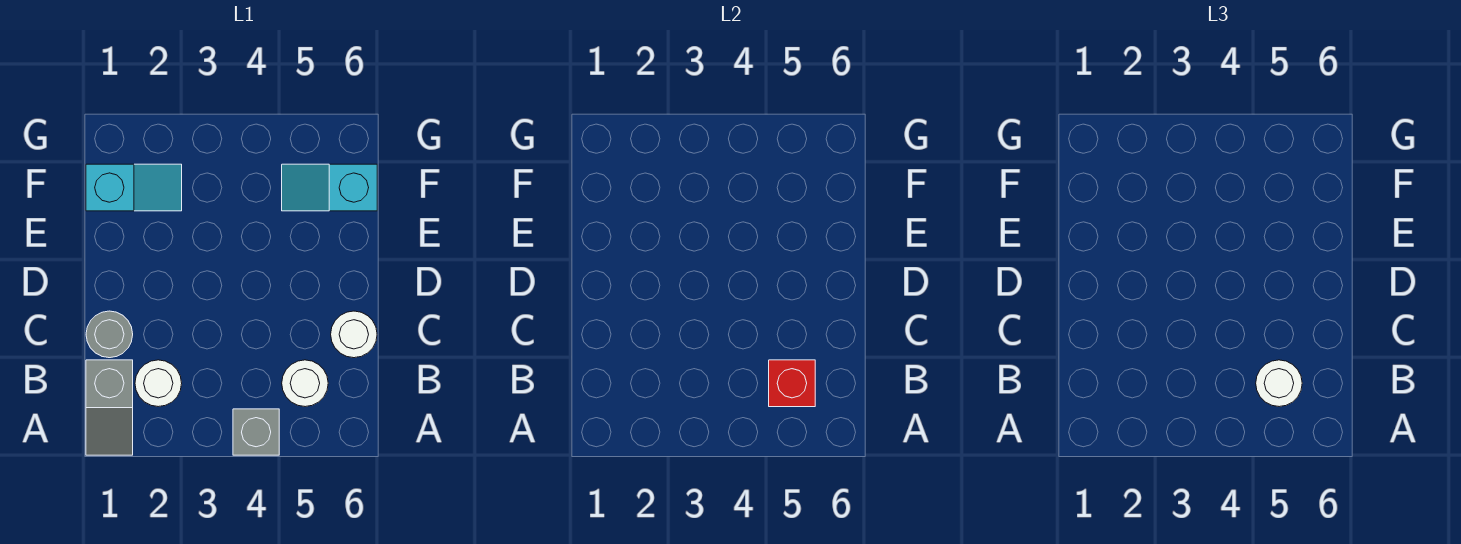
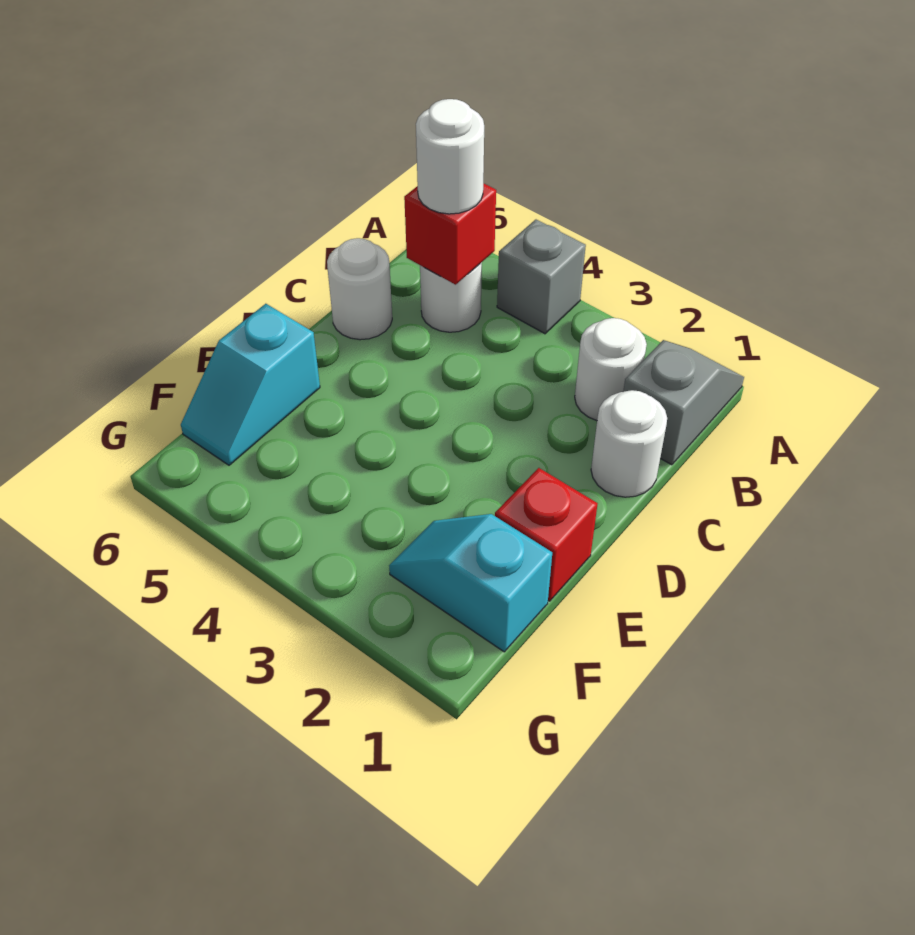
grey round brick C1 level 1 -> white round brick C1 level 1
none -> red brick E1 level 1
cyan slope F5:F6 level 1 top 6 -> cyan slope E6:F6 level 1 top E

